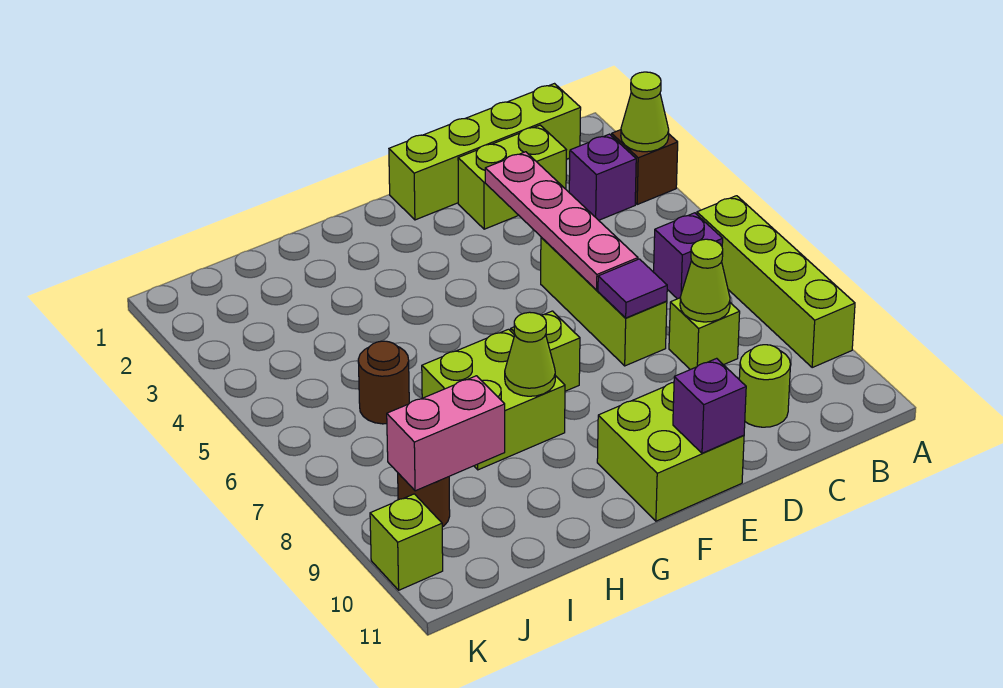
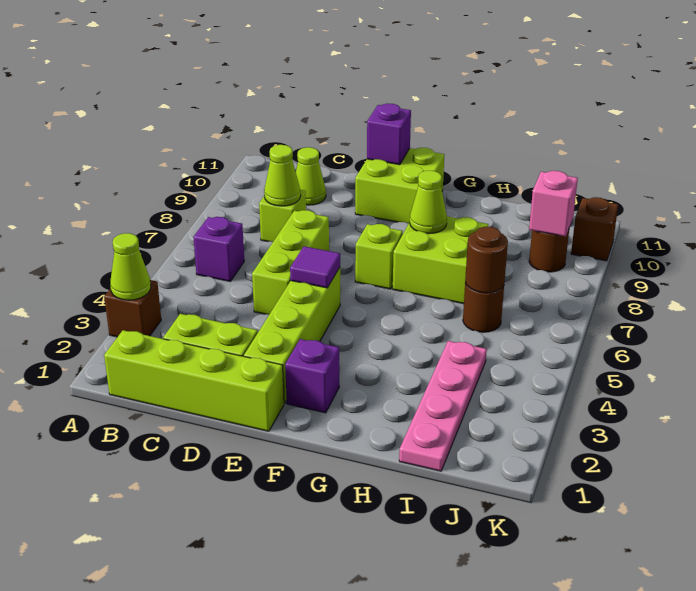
lime brick A6:A9 level 1 -> lime brick E2:E5 level 1
purple brick B3 level 1 -> purple brick F2 level 1
lime round brick C10 level 1 -> lime cone C10 level 1
pink plate D3:D6 level 2 -> pink plate I1:I4 level 1
purple tile D7 level 2 -> purple tile E5 level 2
none -> brown round brick I6 level 2
pink brick I9:J9 level 2 -> pink brick J9 level 2
lime brick K10 level 1 -> brown brick K10 level 1

